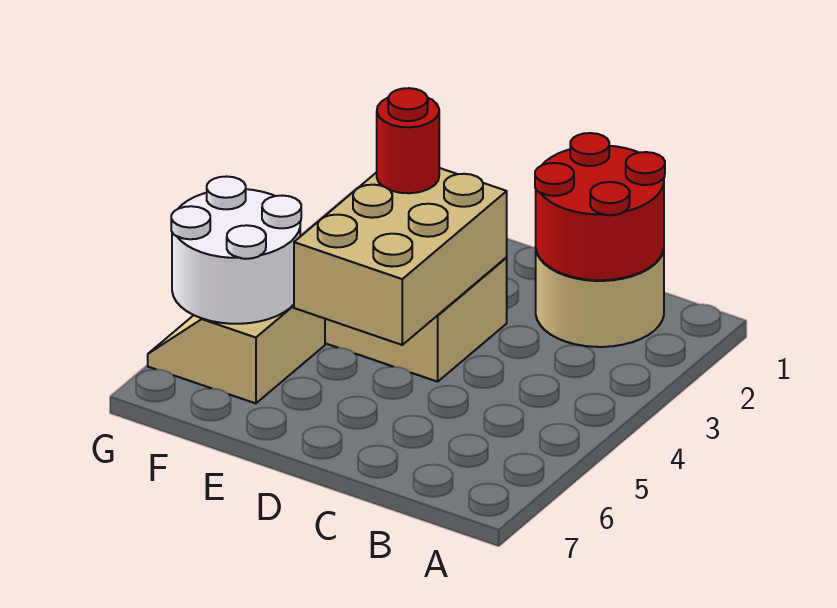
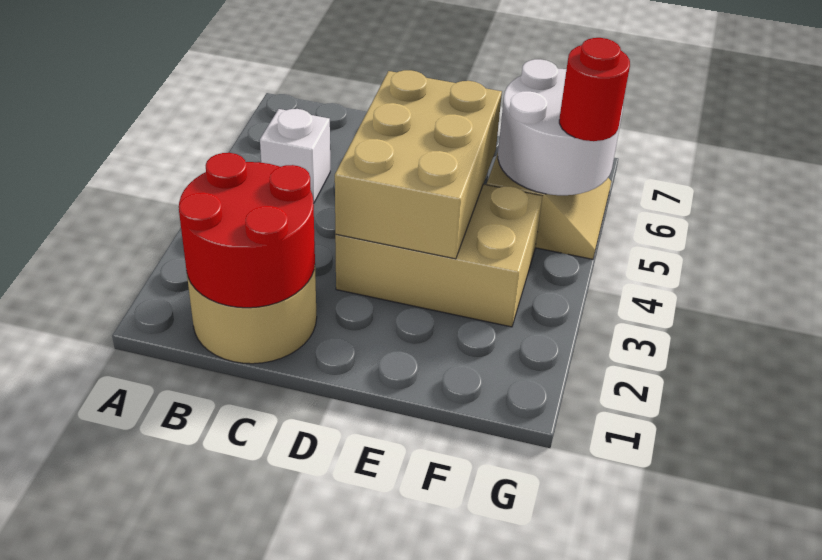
none -> white brick B5 level 1
red round brick E3 level 3 -> red round brick G5 level 3

